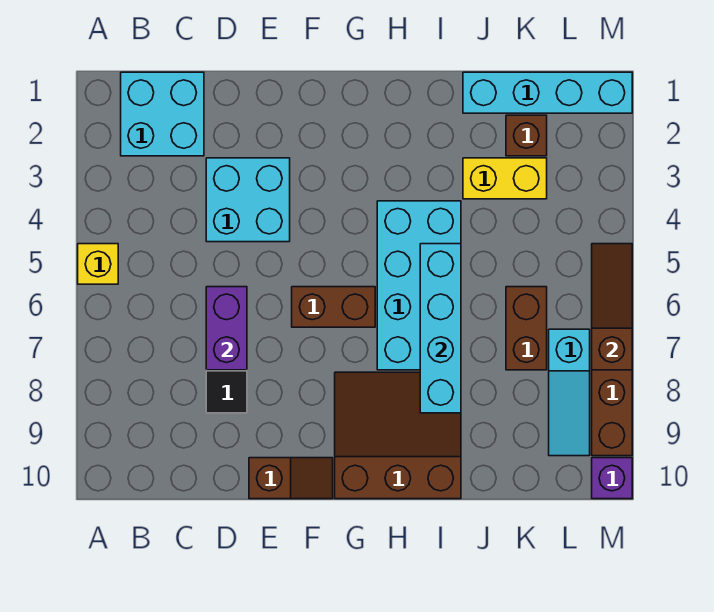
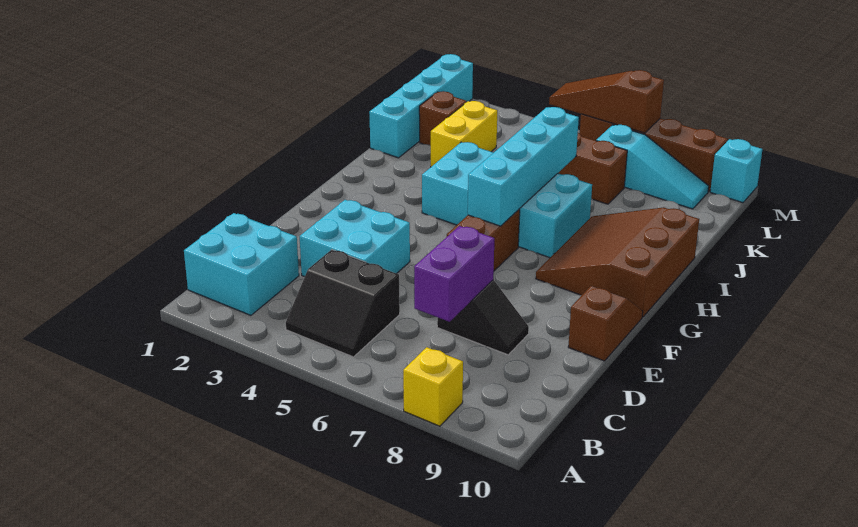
yellow brick A5 level 1 -> yellow brick A8 level 1
none -> black slope B4:C5 level 1 top C
purple brick D6:D7 level 2 -> purple brick C7:D7 level 2
cyan brick I5:I8 level 2 -> cyan brick G6:J6 level 2
purple brick M10 level 1 -> cyan brick M10 level 1

